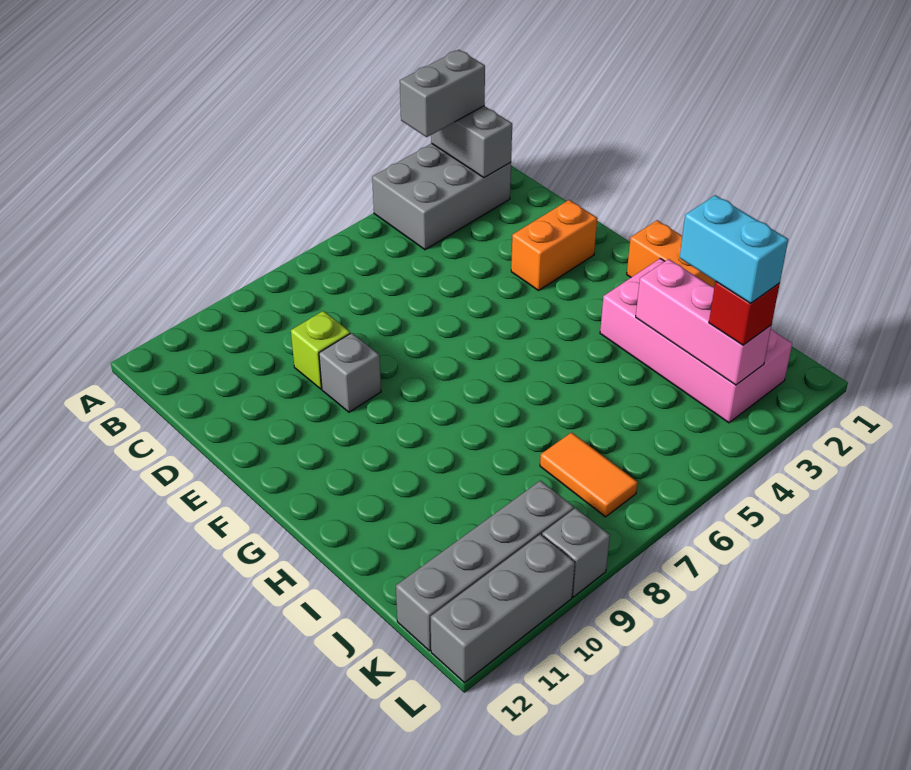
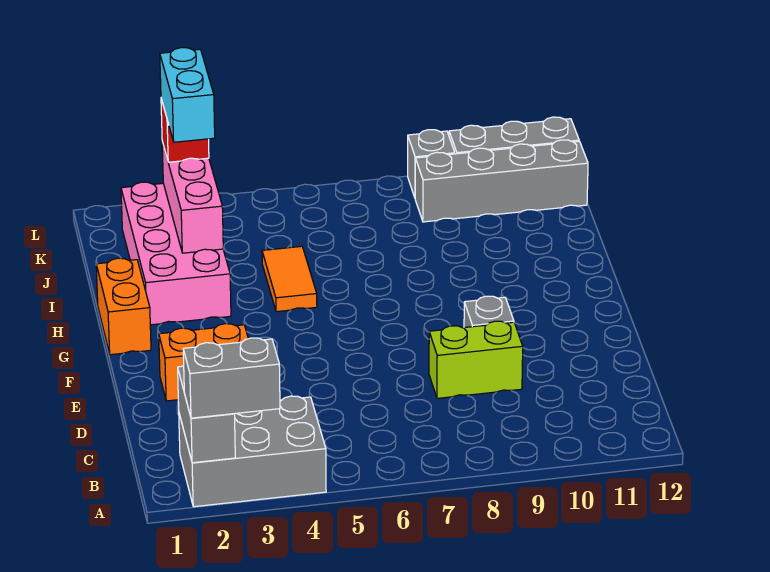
lime brick D9 level 1 -> lime brick D8:D9 level 1
orange tile J7:K7 level 1 -> orange tile H5:I5 level 1

